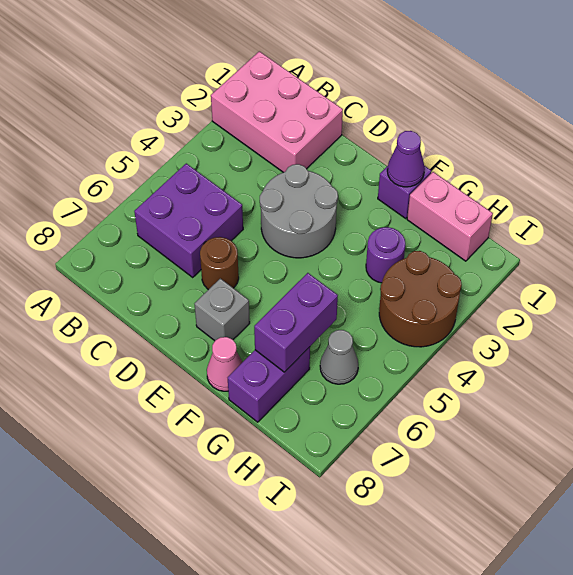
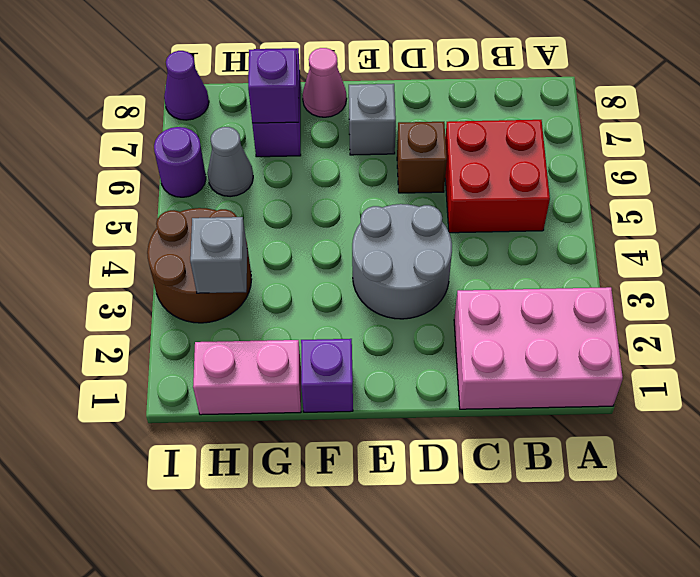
purple brick B5:C6 level 1 -> red brick B5:C6 level 1
brown round brick D6 level 1 -> brown brick D6 level 1
purple cone F1 level 2 -> purple cone I8 level 1
purple round brick G3 level 1 -> purple round brick I6 level 1
purple brick G6:G7 level 2 -> purple brick G7 level 2
none -> grey brick H3 level 2

